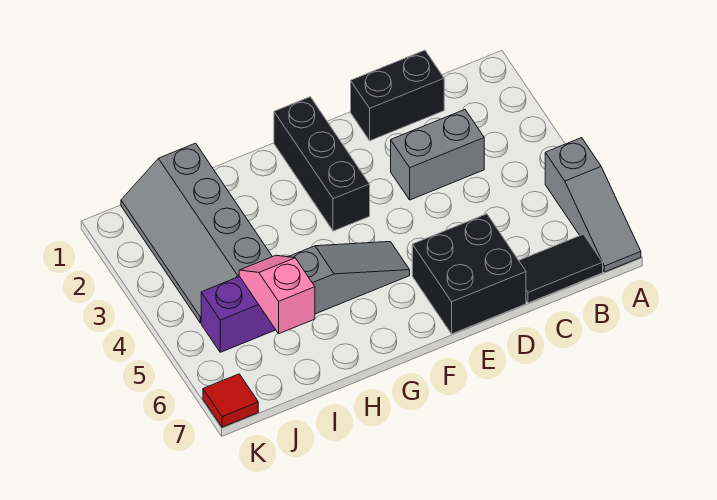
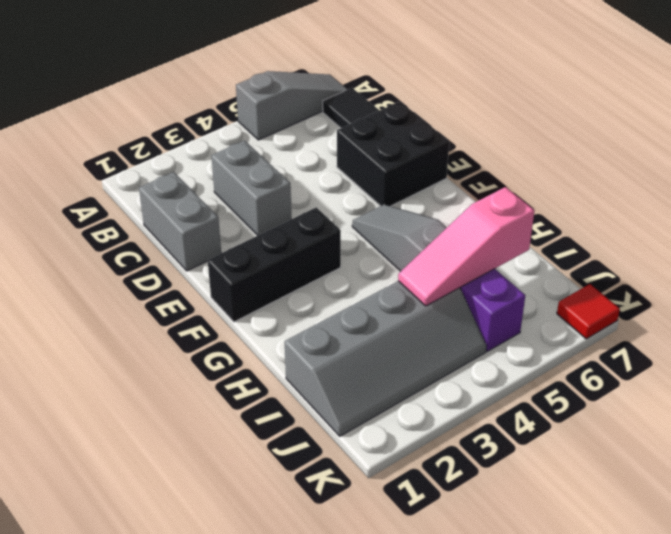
black brick C1:D1 level 1 -> grey brick C1:D1 level 1
pink slope I5:I6 level 2 top 6 -> pink slope I4:I6 level 2 top 6

